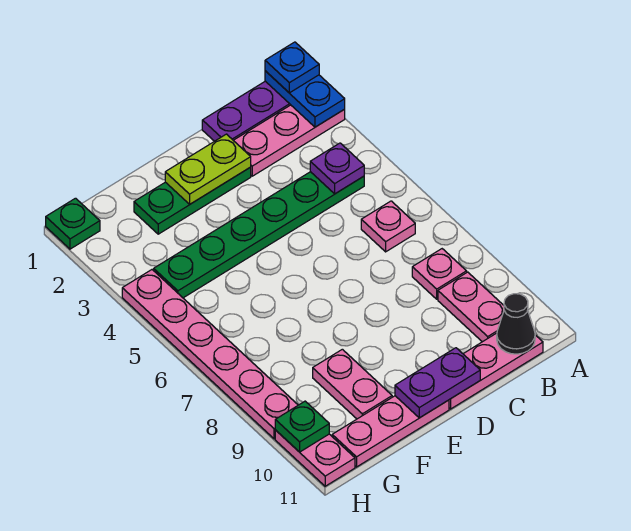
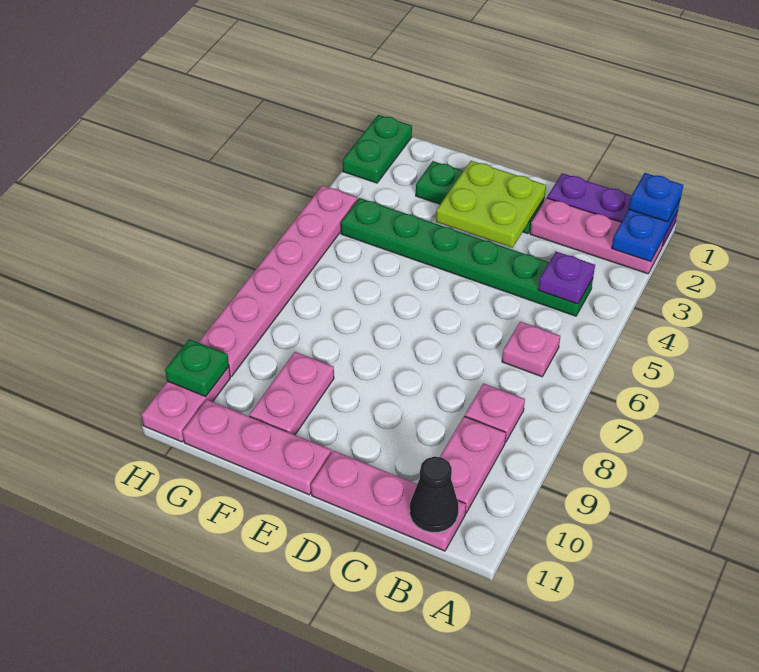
lime plate D2:E2 level 2 -> lime plate D2:E3 level 2
purple plate D11:E11 level 2 -> none
green plate H1 level 1 -> green plate H1:H2 level 1

